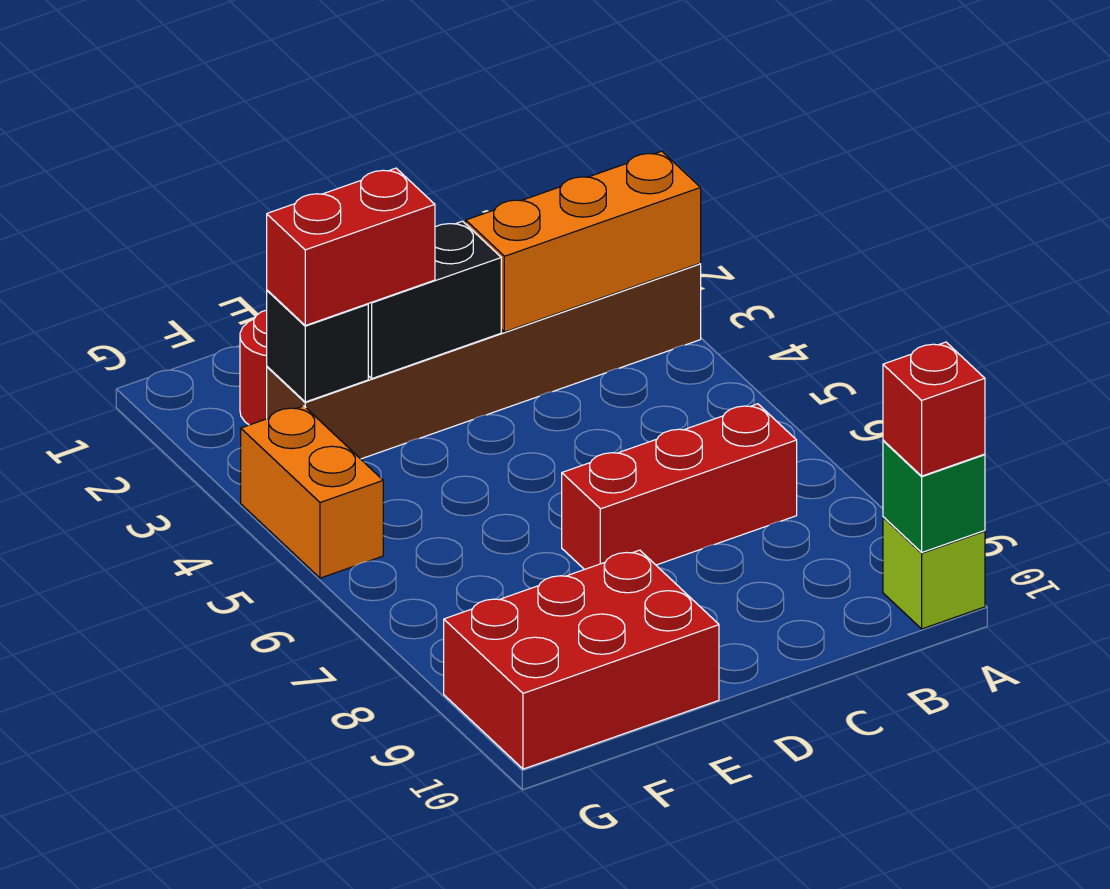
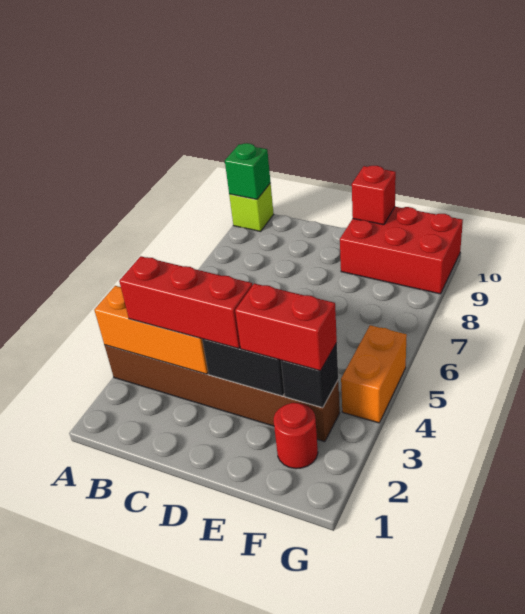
red brick A10 level 3 -> red brick E10 level 2
red brick B7:D7 level 1 -> red brick B3:D3 level 3

